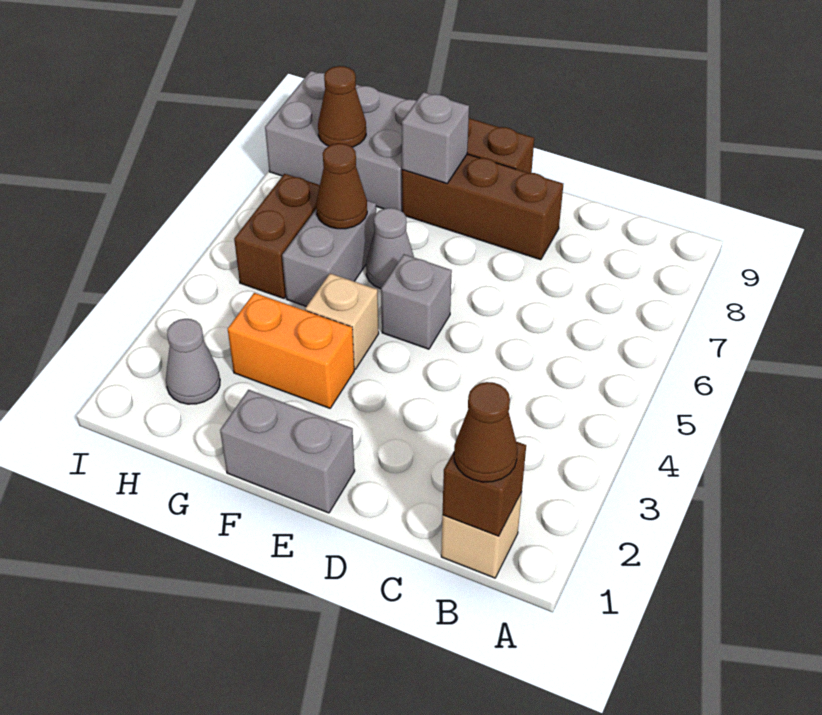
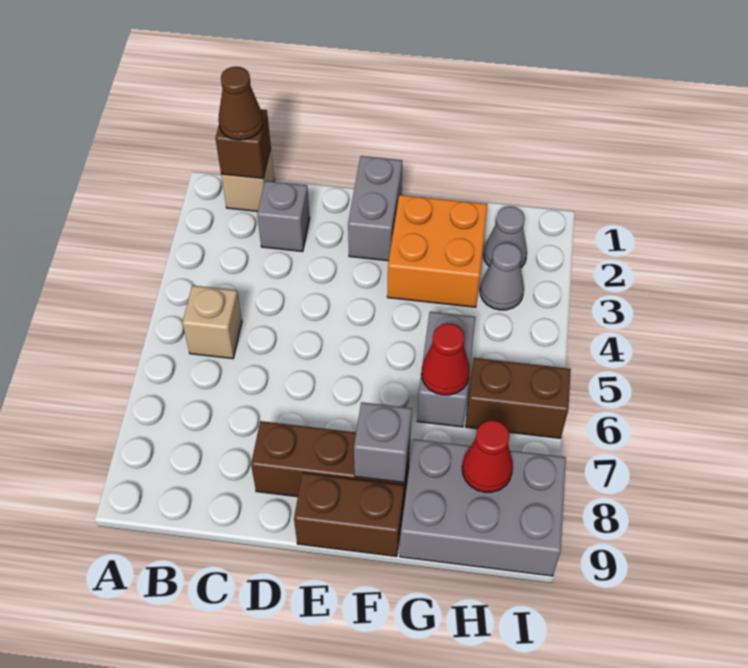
grey brick E1:F1 level 1 -> grey brick E1:E2 level 1
grey brick E5 level 1 -> grey brick C2 level 1
orange brick F3:G3 level 1 -> orange brick F2:G3 level 1
tan brick F4 level 1 -> tan brick B5 level 1
grey cone F6 level 1 -> grey cone H3 level 1
brown cone G6 level 2 -> red cone G6 level 2
brown brick H5:H6 level 1 -> brown brick H6:I6 level 1
brown cone H8 level 2 -> red cone H8 level 2

